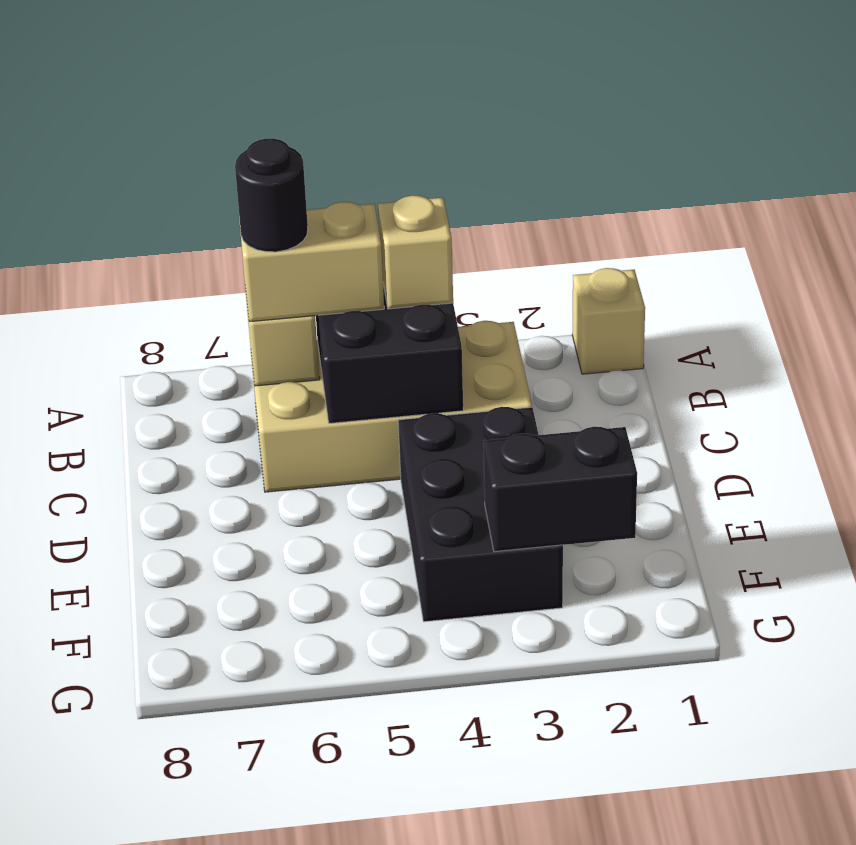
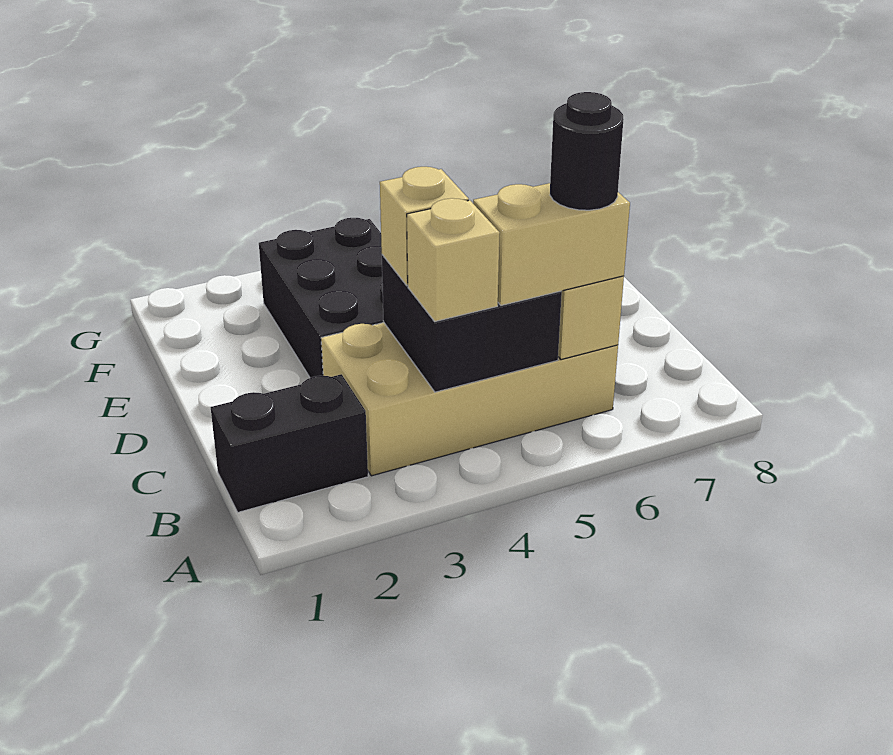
tan brick A1 level 1 -> tan brick C4 level 3
black brick F2:F3 level 2 -> black brick B1:B2 level 1

